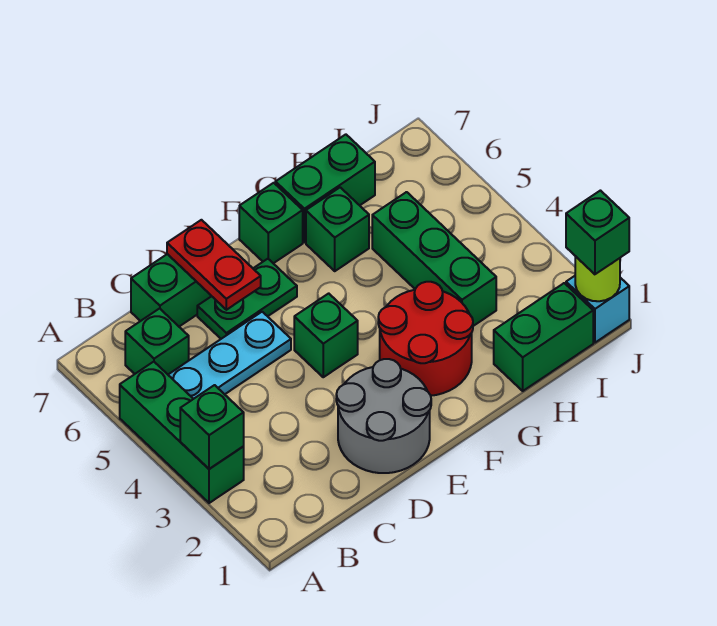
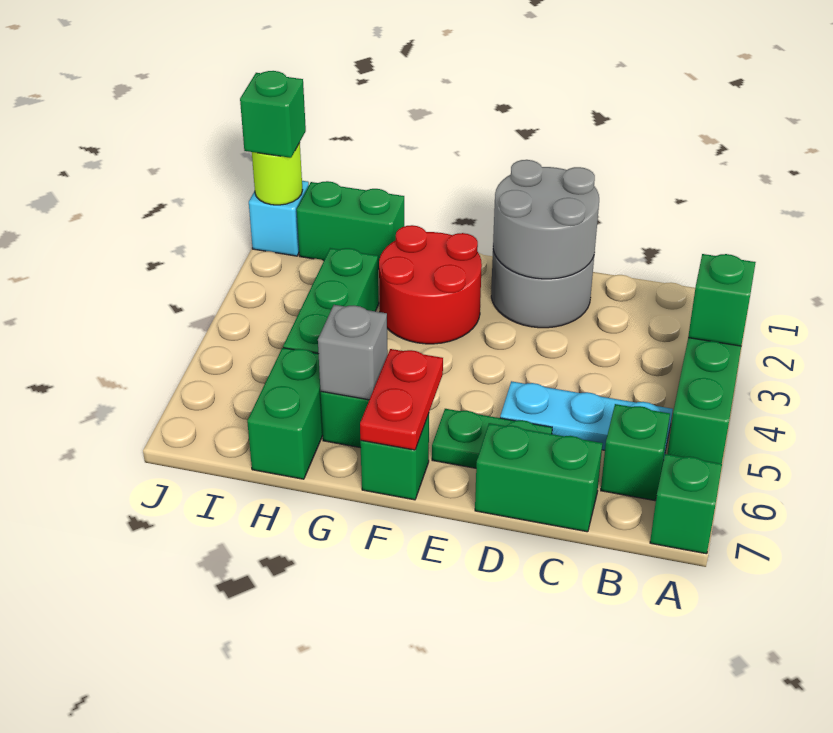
none -> grey round brick D1:E2 level 2
red plate D6:D7 level 2 -> red plate F6:F7 level 2
green brick E4 level 1 -> green brick A7 level 1
none -> grey brick G6 level 2
green brick G7:H7 level 1 -> green brick H6:H7 level 1

